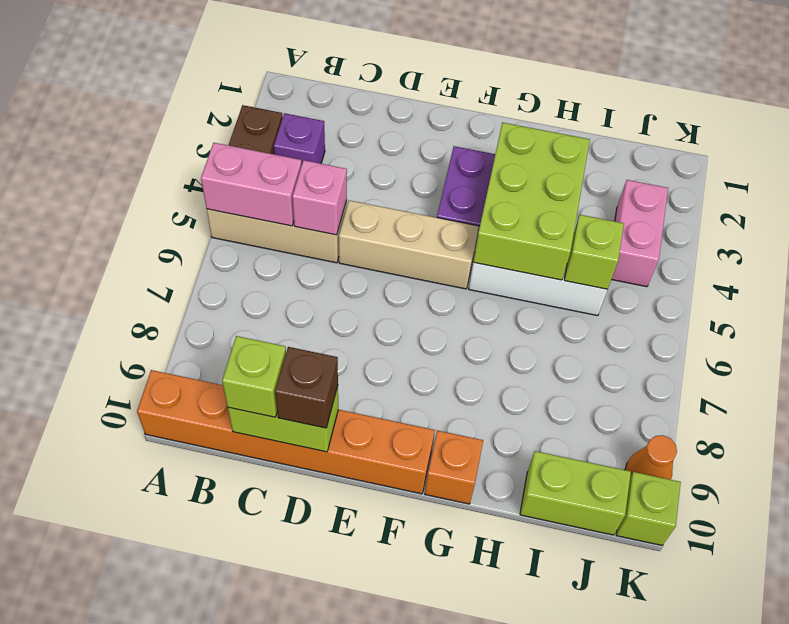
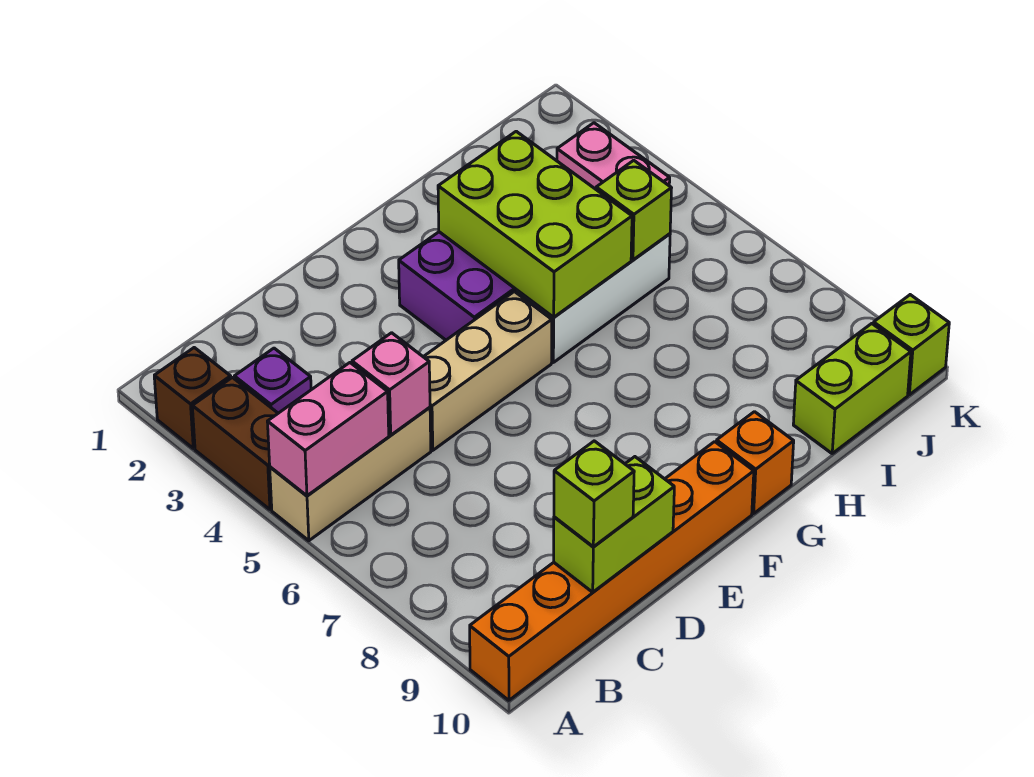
brown brick D10 level 3 -> brown brick A2 level 1
orange cone K9 level 1 -> none

